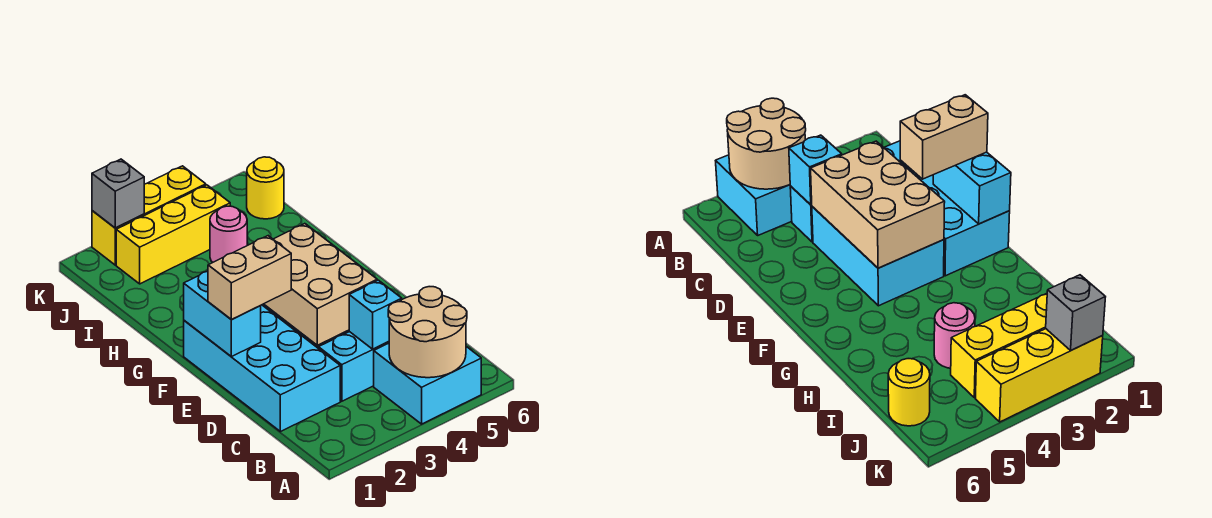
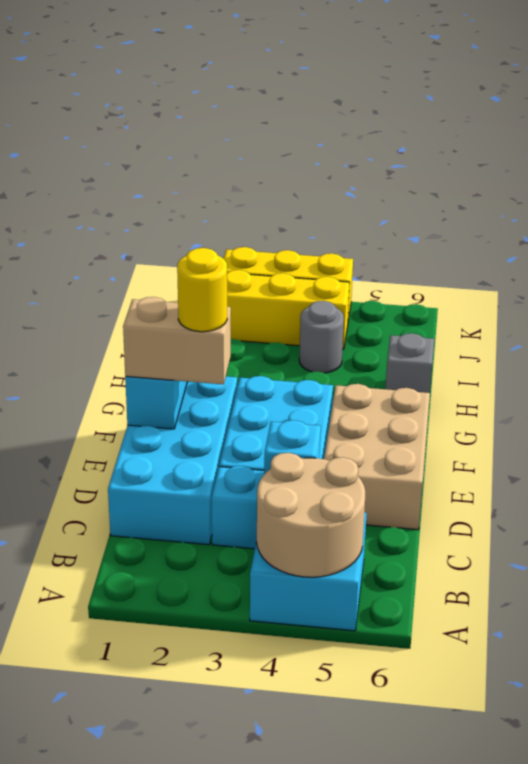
tan brick D3:F4 level 2 -> tan brick D5:F6 level 1
pink round brick I4 level 1 -> grey round brick I4 level 1
yellow round brick J6 level 1 -> yellow round brick E2 level 4
grey brick K2 level 2 -> grey brick H6 level 1

